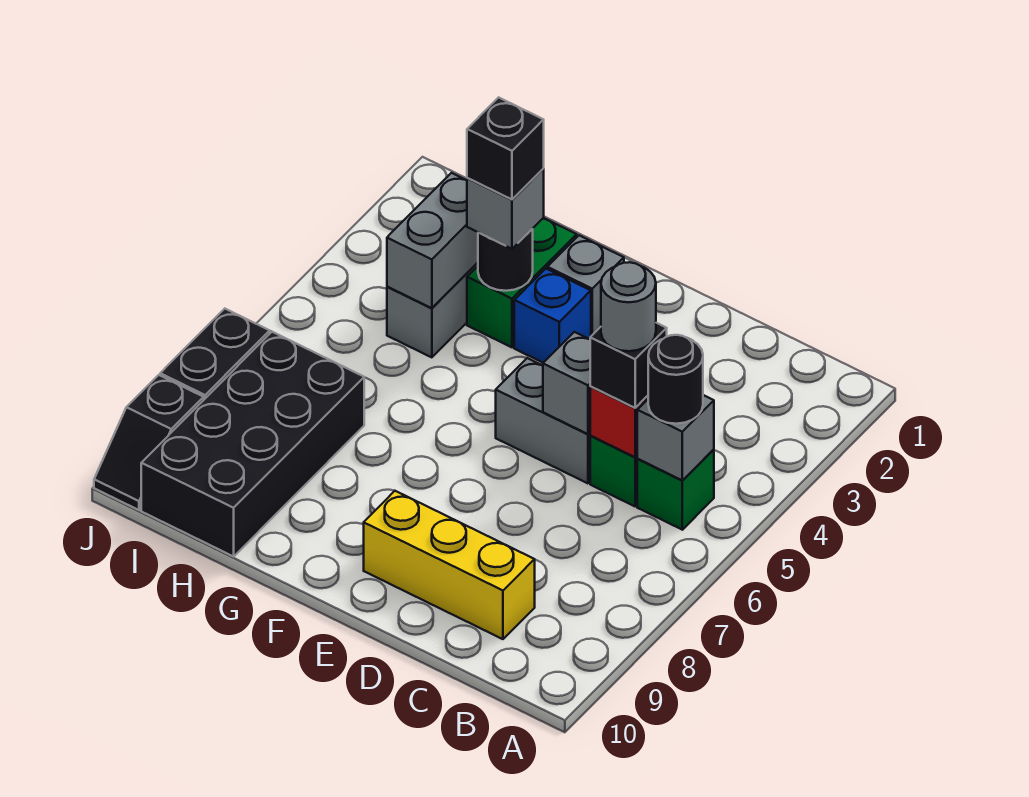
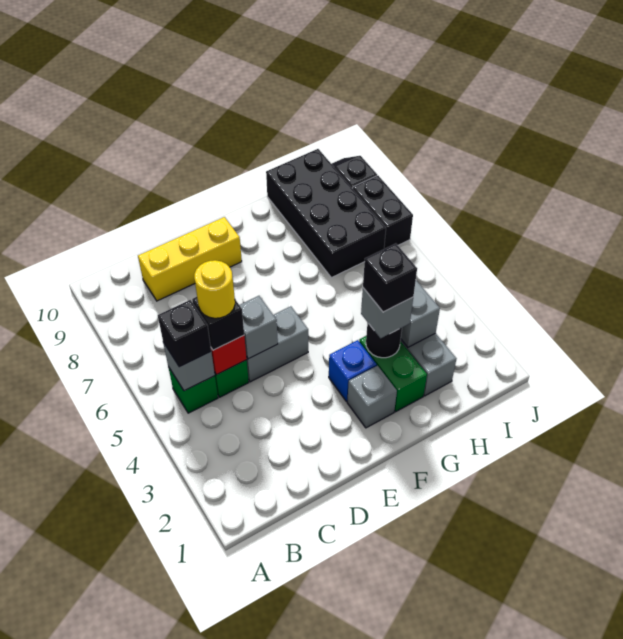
black round brick B5 level 3 -> black brick B5 level 3
grey round brick C5 level 4 -> yellow round brick C5 level 4

